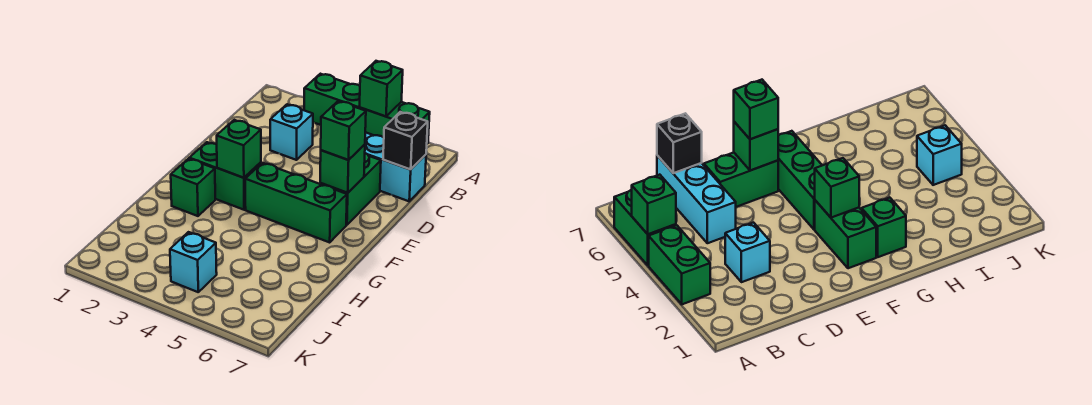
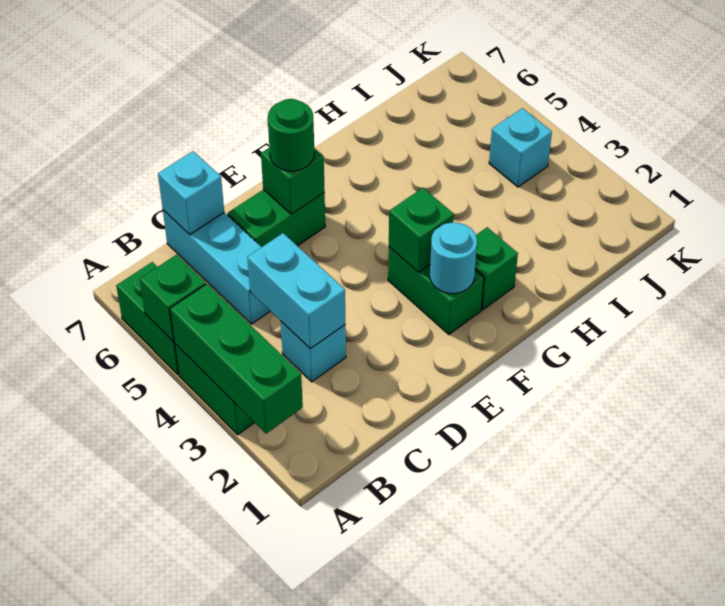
none -> cyan brick C3:C4 level 2
black brick C7 level 2 -> cyan brick C7 level 2
green brick E6 level 3 -> green round brick E6 level 3
none -> cyan round brick F2 level 2
green brick F4:F6 level 1 -> green brick A2:A4 level 2

